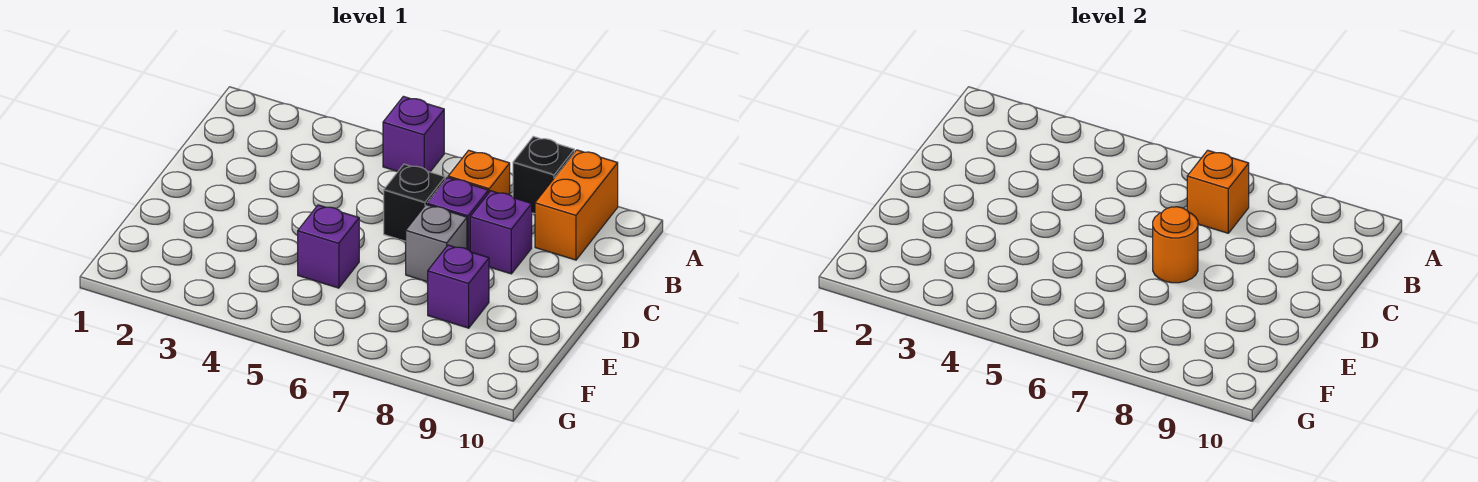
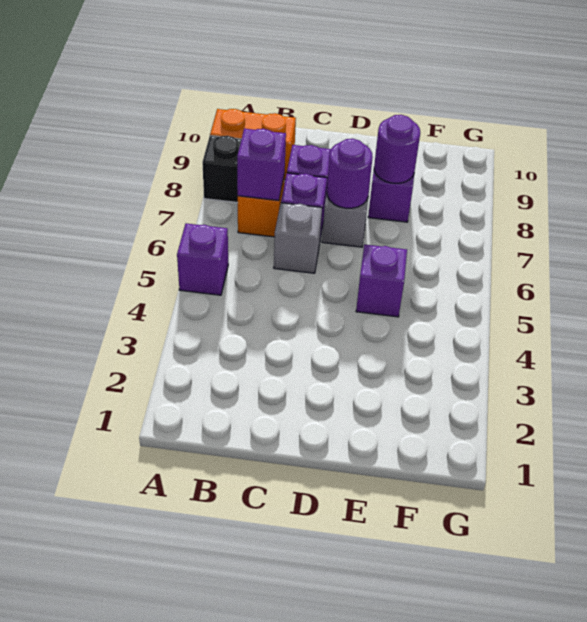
orange brick B7 level 2 -> purple brick B7 level 2
black brick C6 level 1 -> grey brick C6 level 1
orange round brick D7 level 2 -> purple round brick D7 level 2
none -> purple round brick E8 level 2

